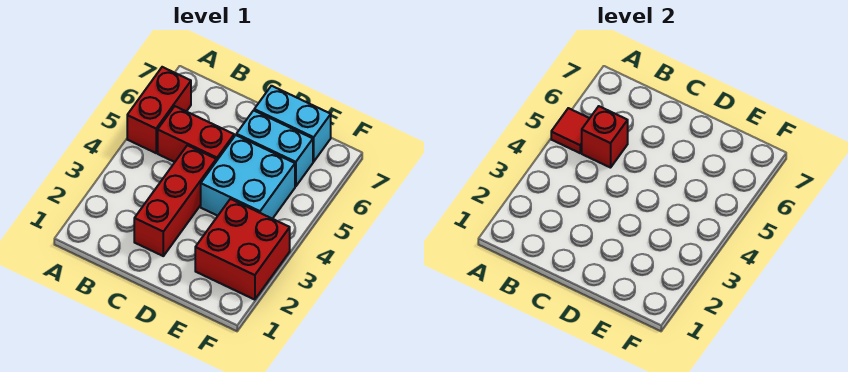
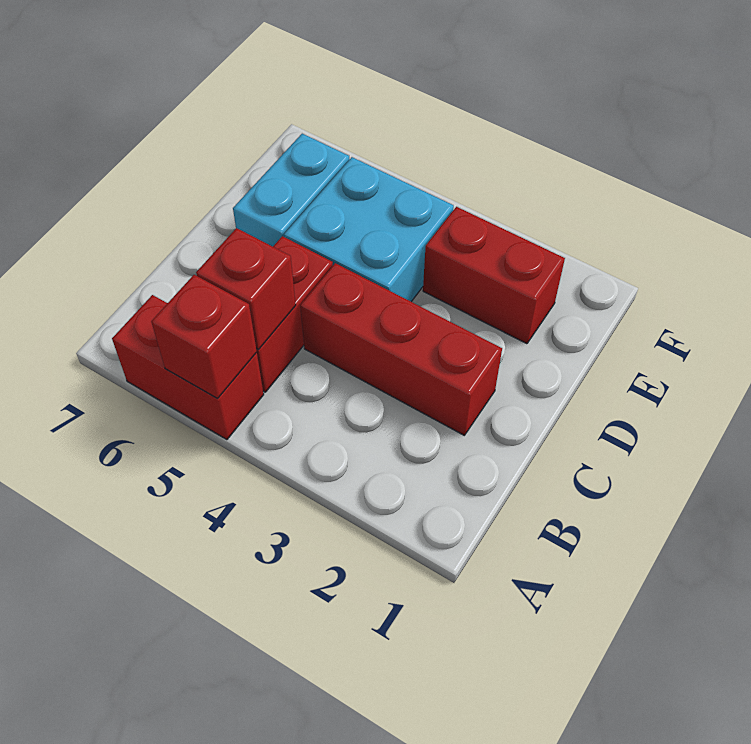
red tile A5 level 2 -> red brick A5 level 2
cyan brick D7:E7 level 1 -> none
red brick E2:F3 level 1 -> red brick E2:E3 level 1

